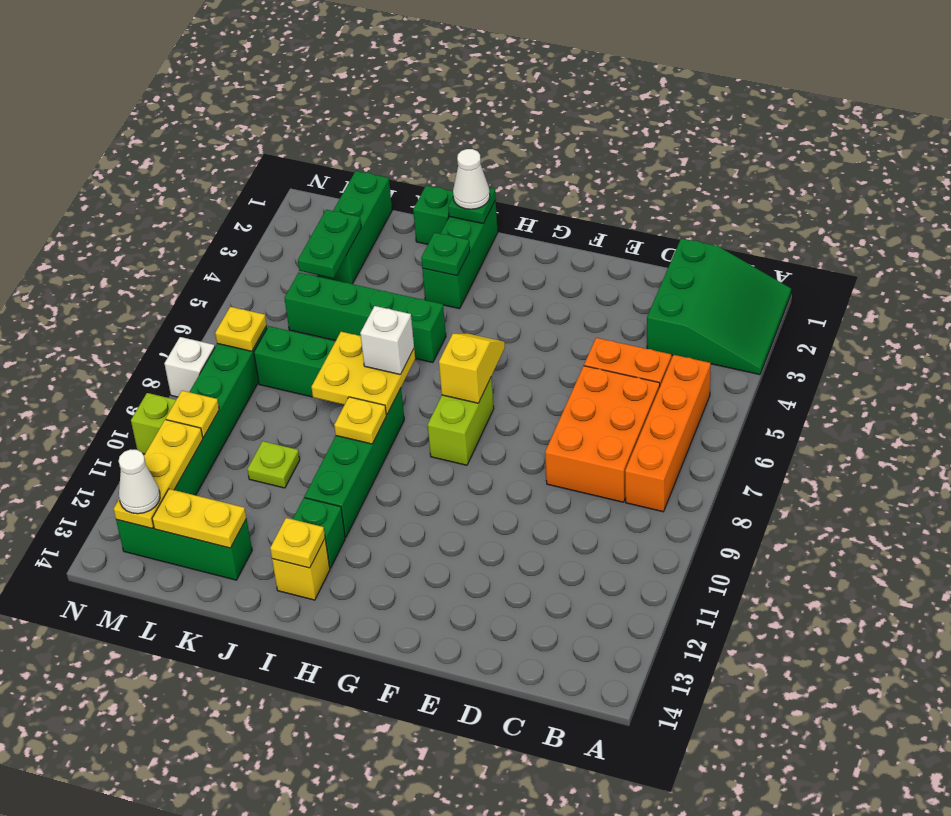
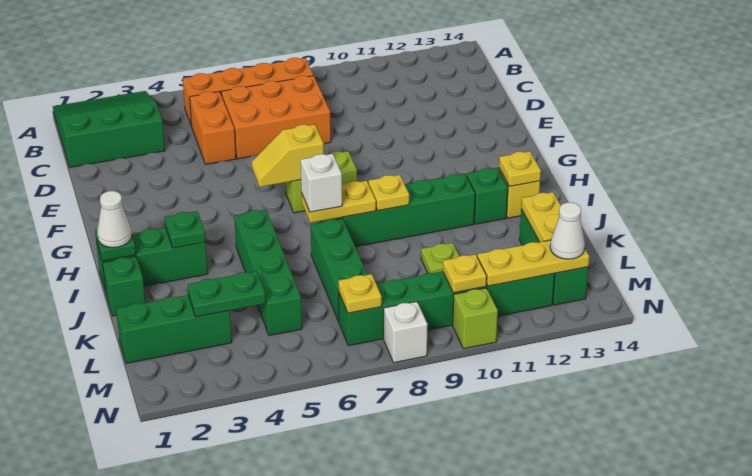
yellow plate I7:J8 level 2 -> yellow plate I7:I8 level 2

